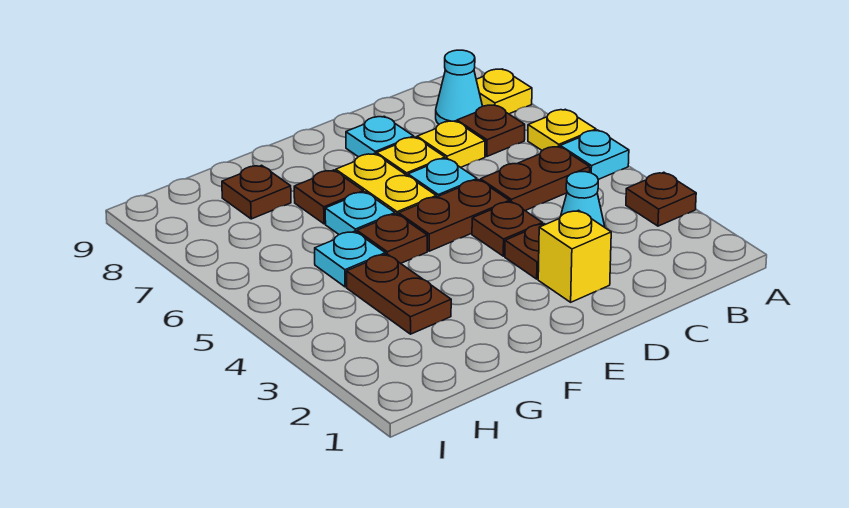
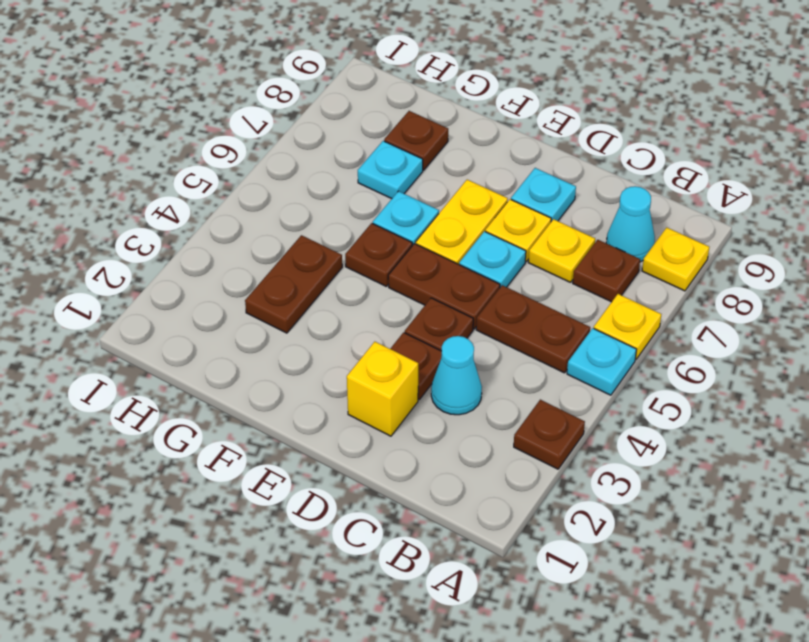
brown plate F7 level 1 -> none
cyan plate G5 level 1 -> cyan plate G7 level 1

